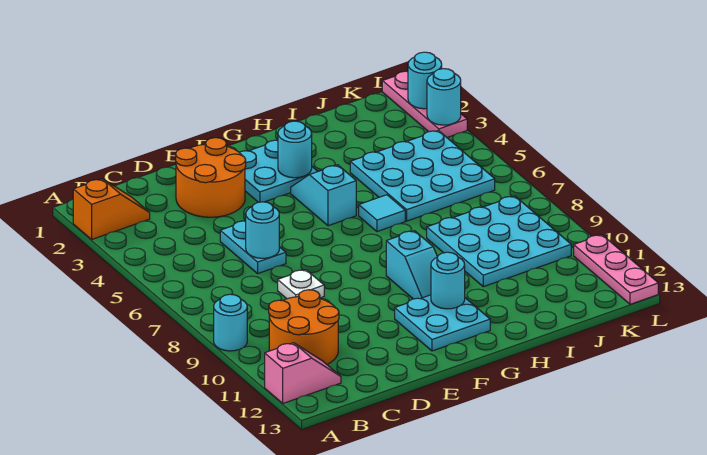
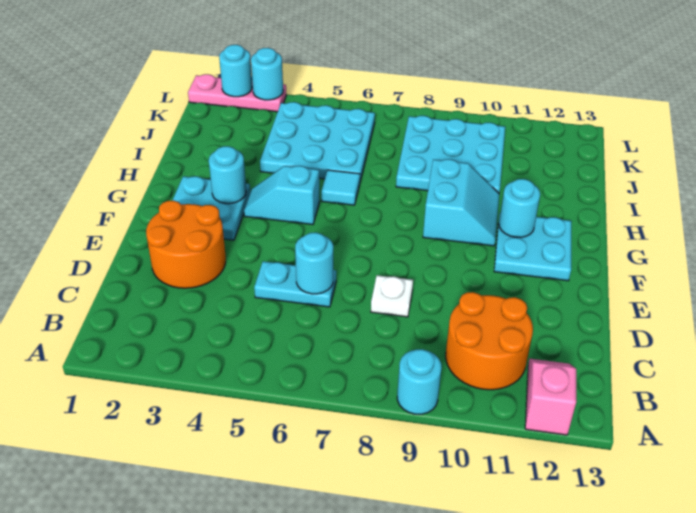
orange slope A2:B2 level 1 top A -> none
cyan slope G9:G10 level 1 top 9 -> cyan slope G9:H10 level 1 top 9
pink plate L11:L13 level 1 -> none

